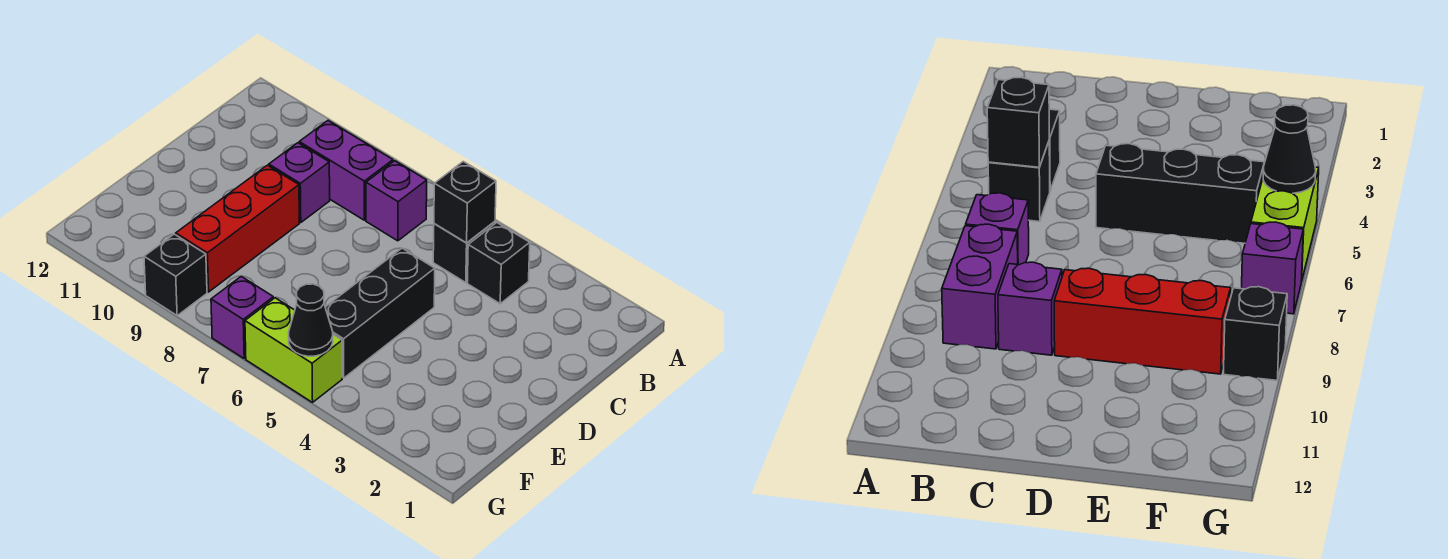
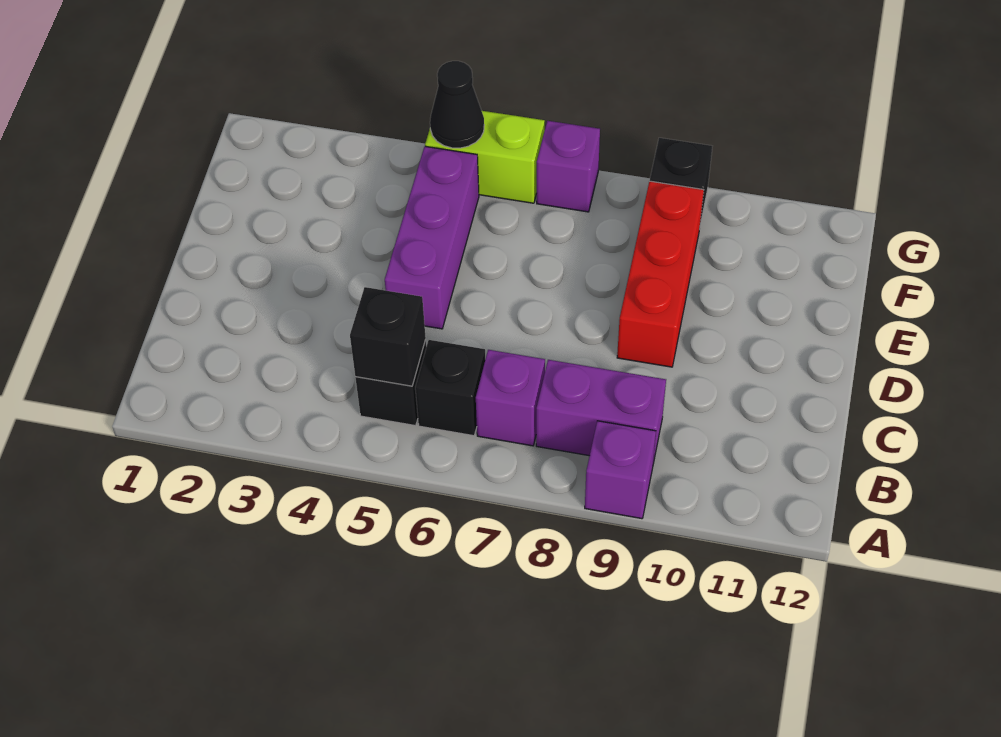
black brick B4 level 1 -> black brick B6 level 1
purple brick C9 level 1 -> purple brick A9 level 1
black brick D5:F5 level 1 -> purple brick D5:F5 level 1

